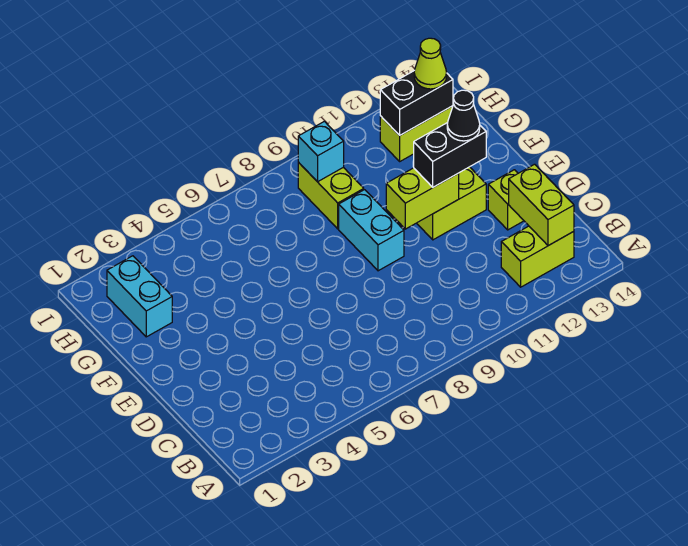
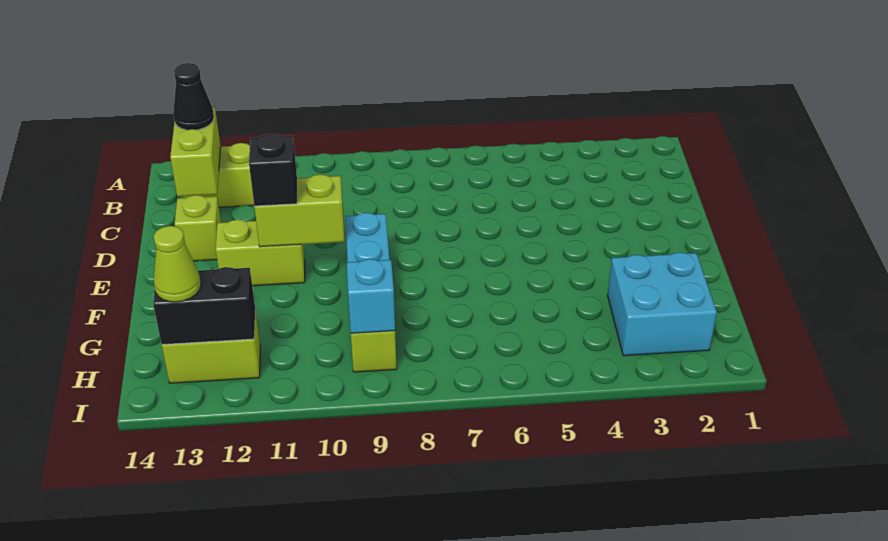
black brick E11:E12 level 3 -> black brick E11 level 3
black cone E12 level 4 -> black cone B13 level 3
cyan brick G2:H2 level 1 -> cyan brick G2:H3 level 1

